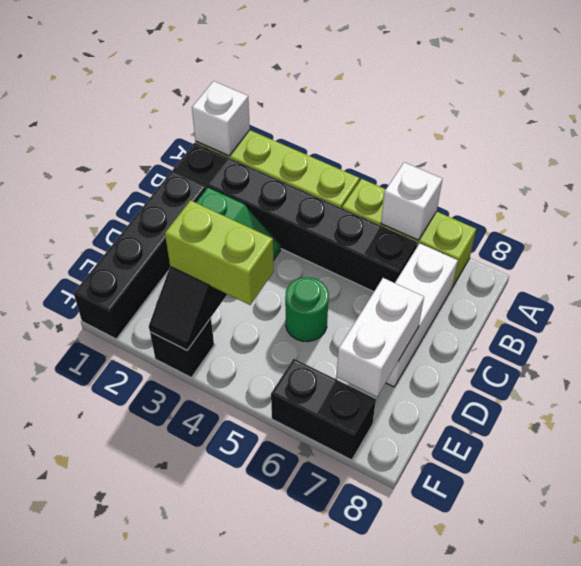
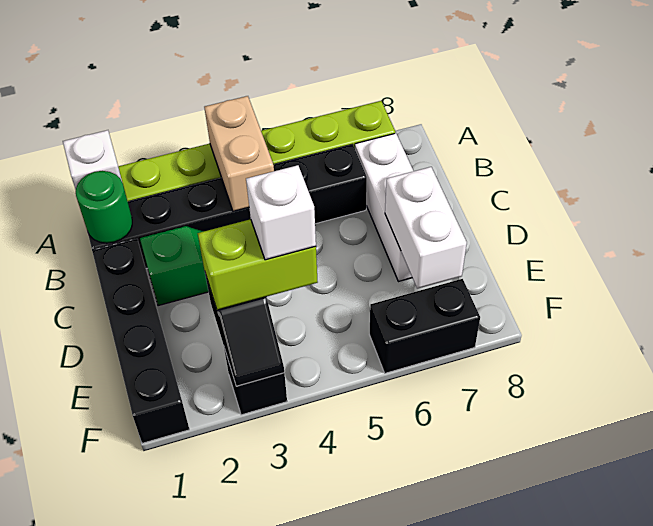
none -> tan brick A4:B4 level 2
white brick A6 level 2 -> white brick E4 level 4
green round brick D5 level 1 -> green round brick B1 level 2

